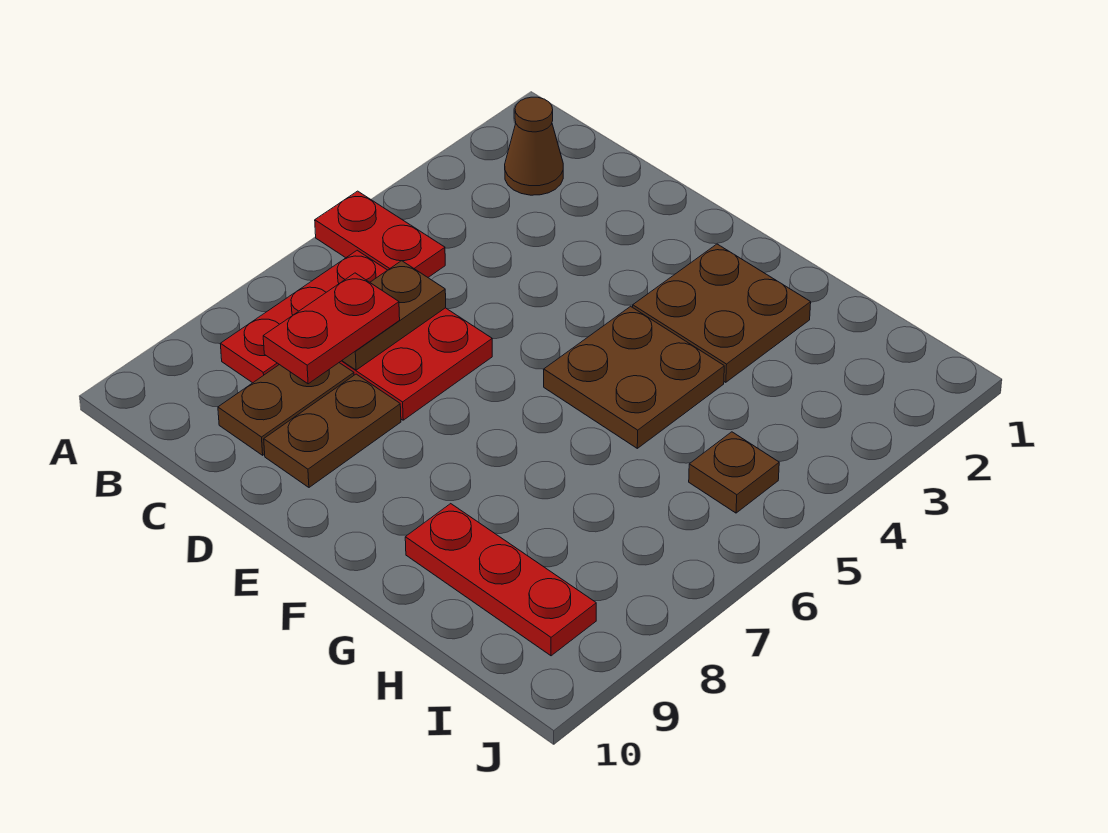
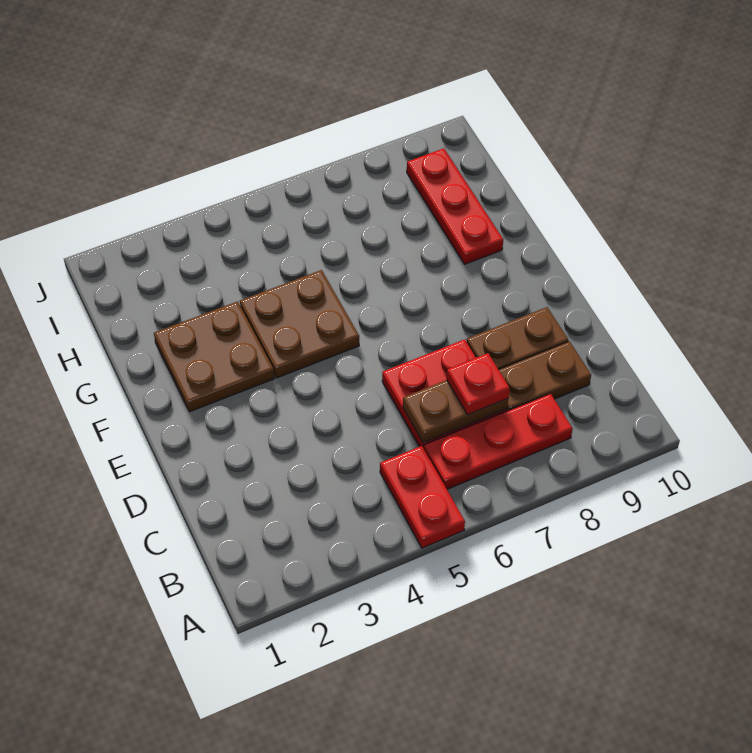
brown cone B2 level 1 -> none
red plate C7:C8 level 3 -> red plate C7 level 3
brown plate I5 level 1 -> none

